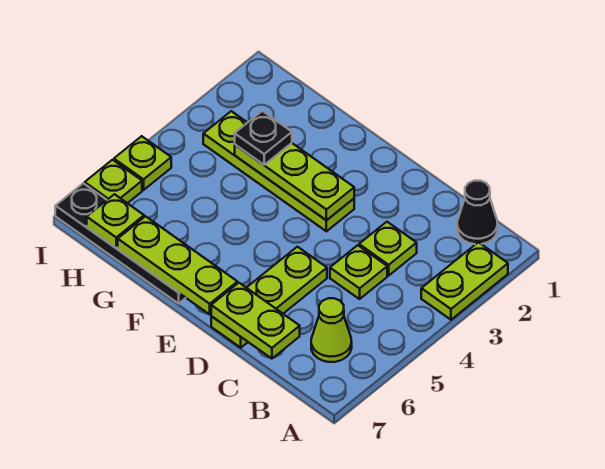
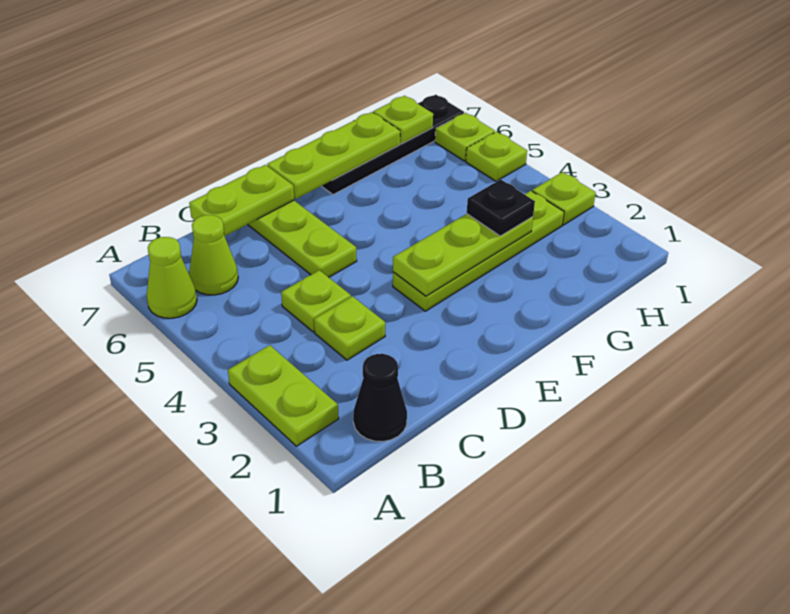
none -> lime cone A6 level 1
none -> lime plate I3 level 1

